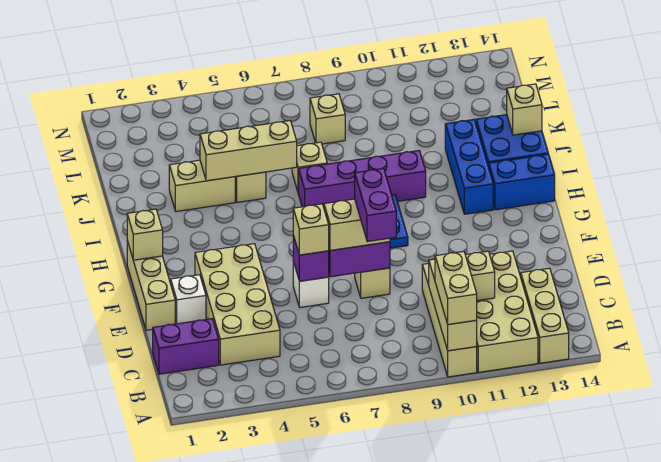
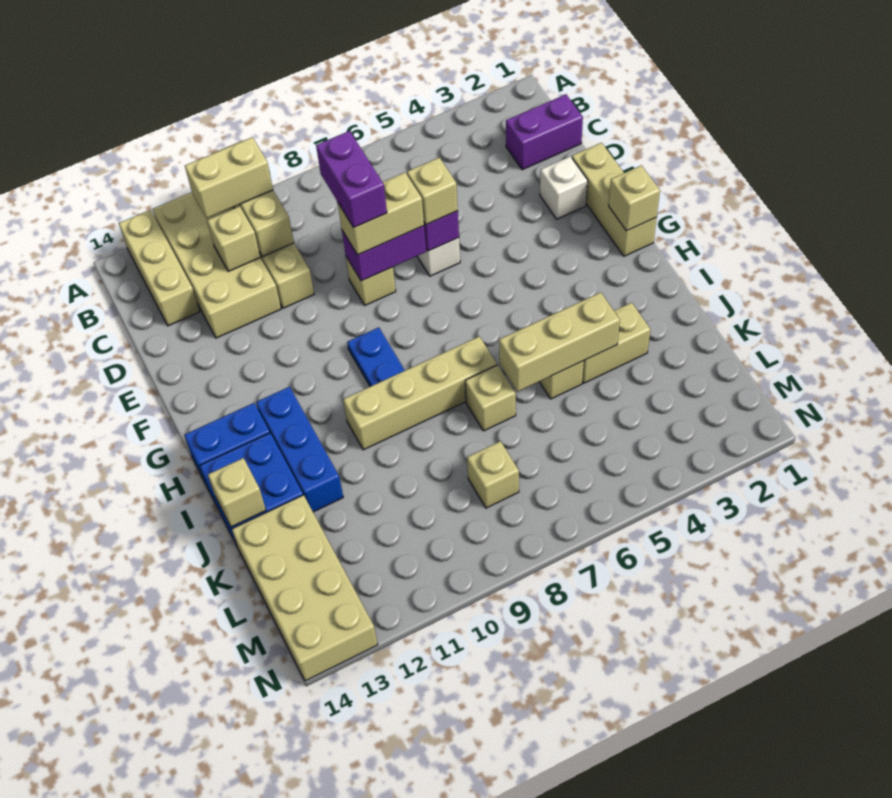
tan brick A10:B10 level 3 -> tan brick B10:B11 level 3
tan brick C3:F4 level 1 -> tan brick K13:N14 level 1
purple brick I7:I10 level 1 -> tan brick I7:I10 level 1

